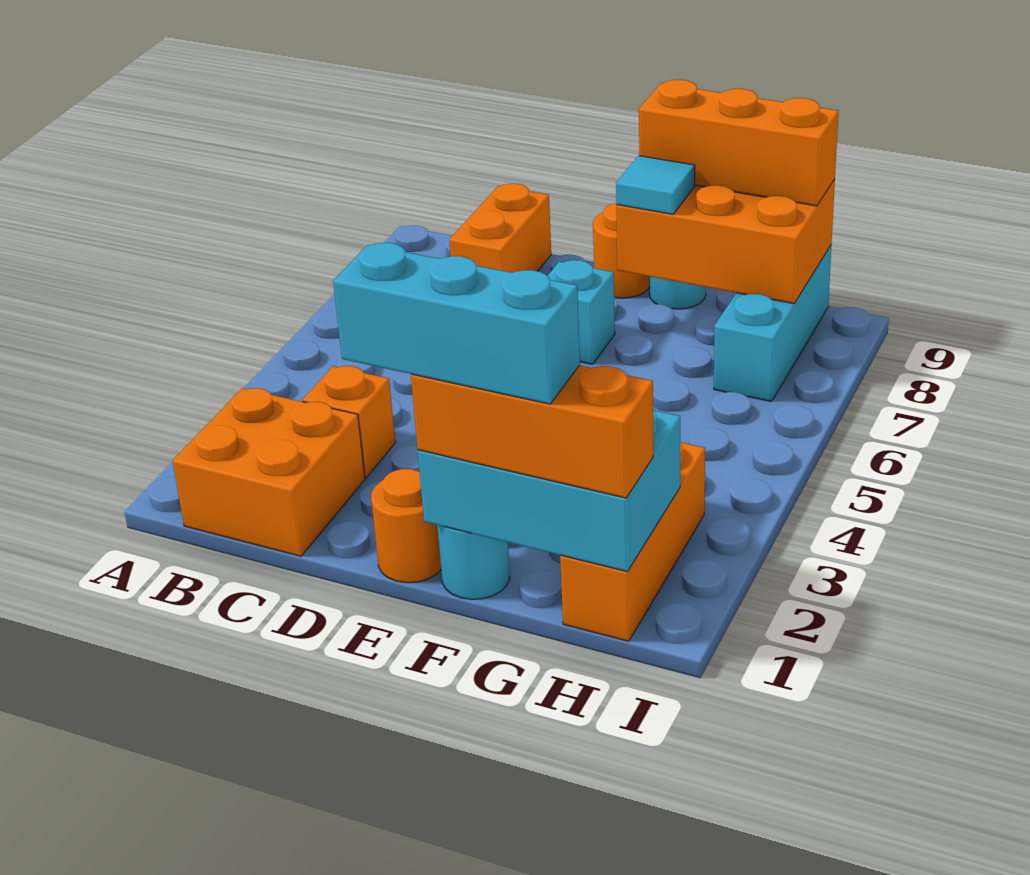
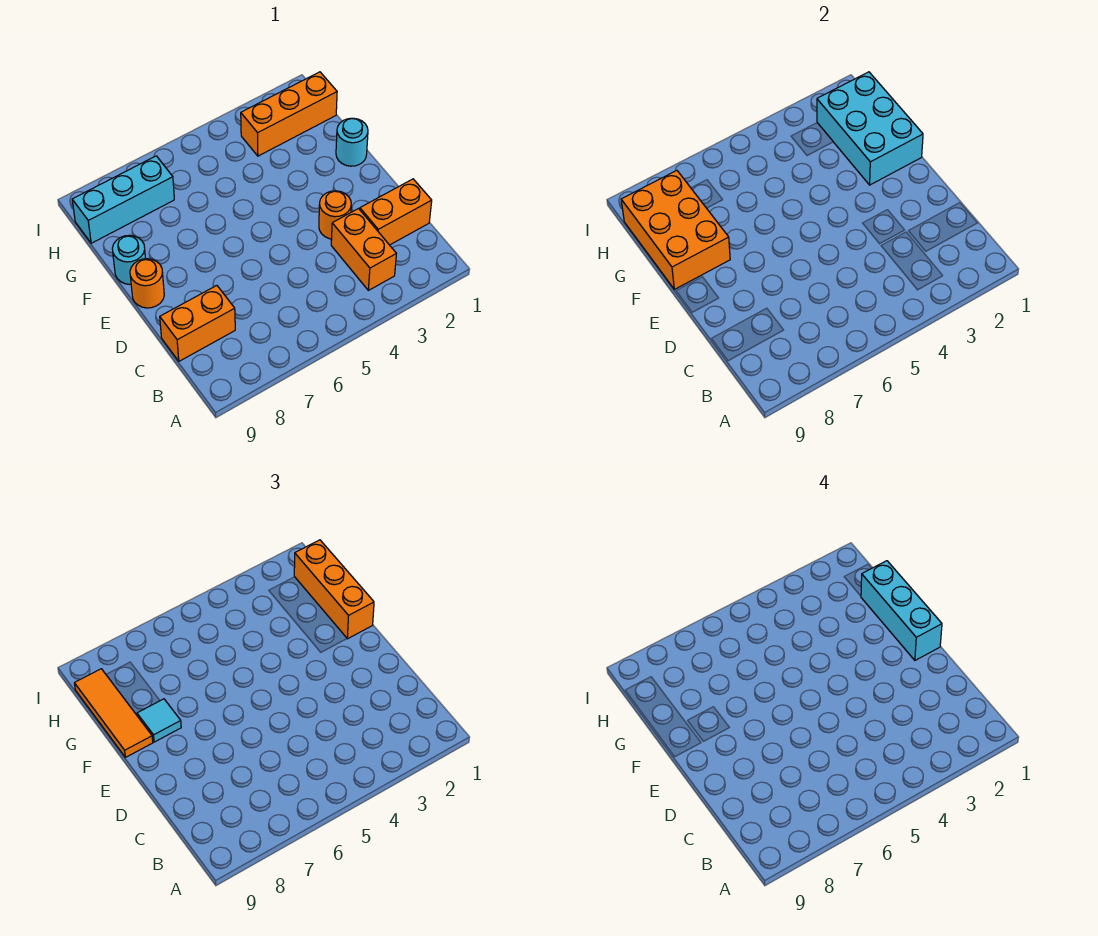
orange brick B1:C2 level 1 -> orange brick C1:C2 level 1
orange brick C3 level 1 -> orange brick B3:C3 level 1
orange round brick E1 level 1 -> orange round brick D3 level 1
cyan brick E7 level 1 -> none
orange brick F9:H9 level 3 -> orange tile F9:H9 level 3

